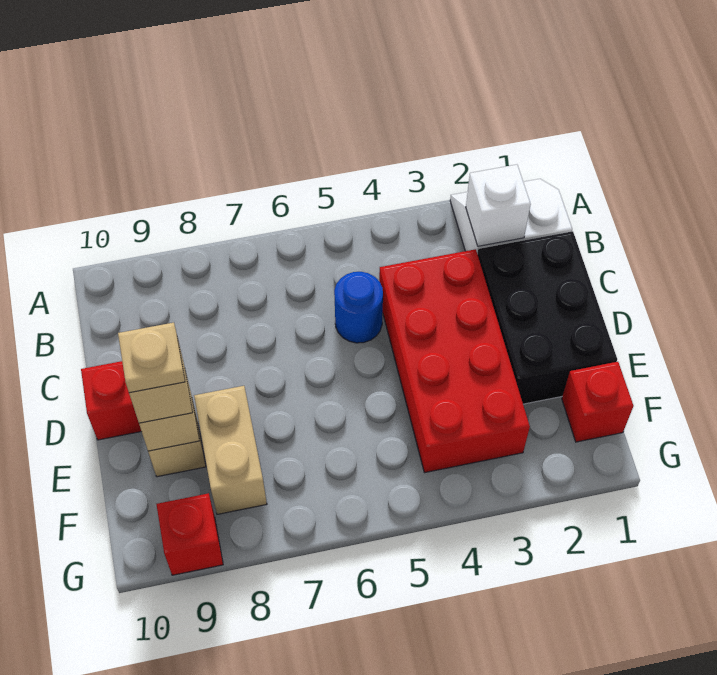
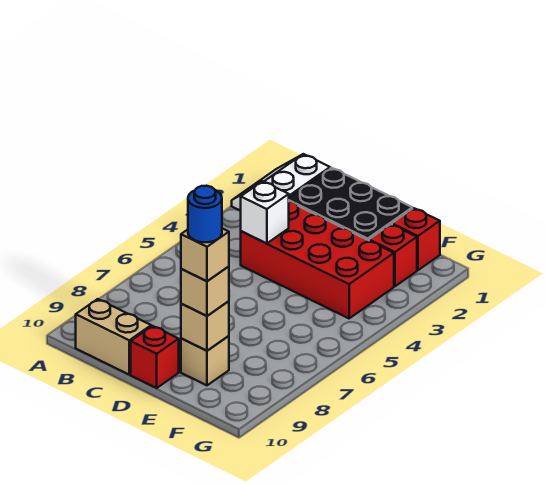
white brick B2 level 2 -> white brick C4 level 2
blue round brick C5 level 1 -> blue round brick E9 level 5
tan brick E8:F8 level 1 -> tan brick B10:C10 level 1
tan plate E9 level 4 -> tan brick E9 level 4
red brick G9 level 1 -> red brick F2 level 1

